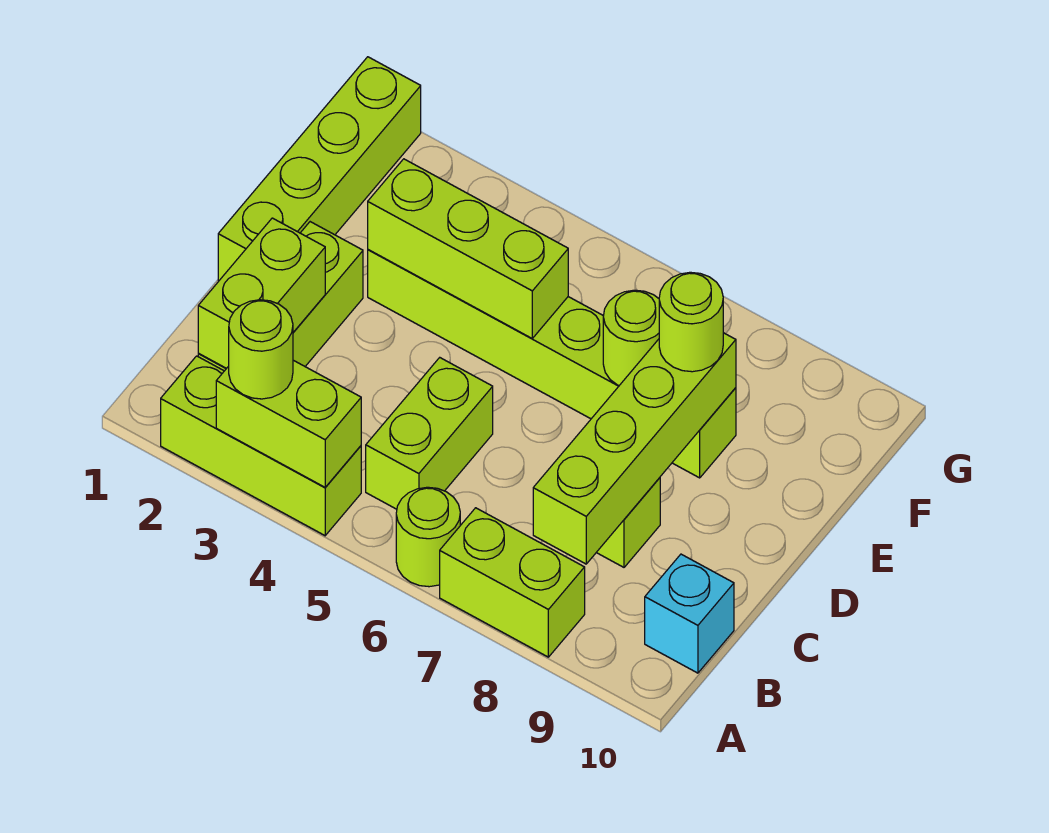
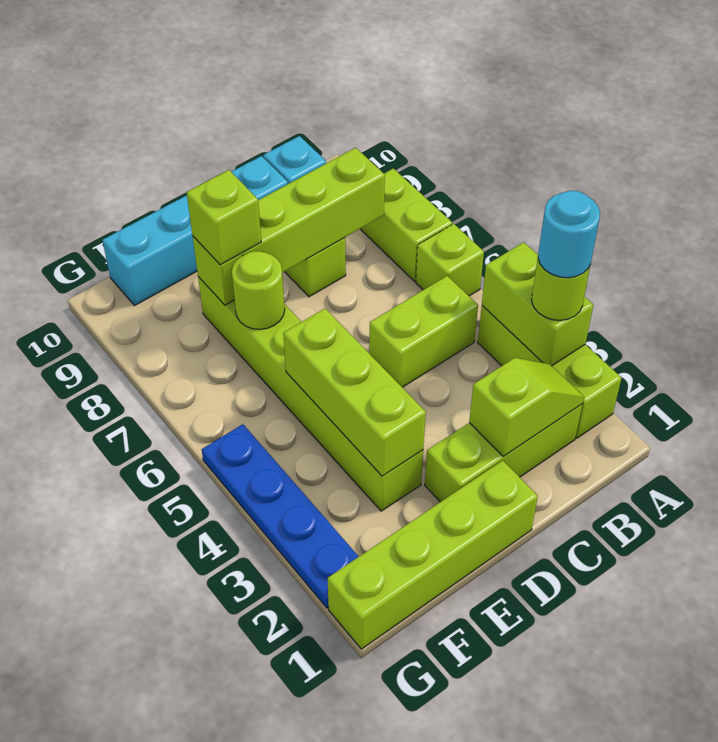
none -> cyan round brick A3 level 4
lime round brick A6 level 1 -> lime brick A6 level 1
lime brick B2:C2 level 2 -> lime slope B2:C2 level 2 top C
none -> cyan brick C10:F10 level 1
lime round brick E8 level 3 -> lime brick E8 level 3
none -> blue plate G2:G5 level 1

